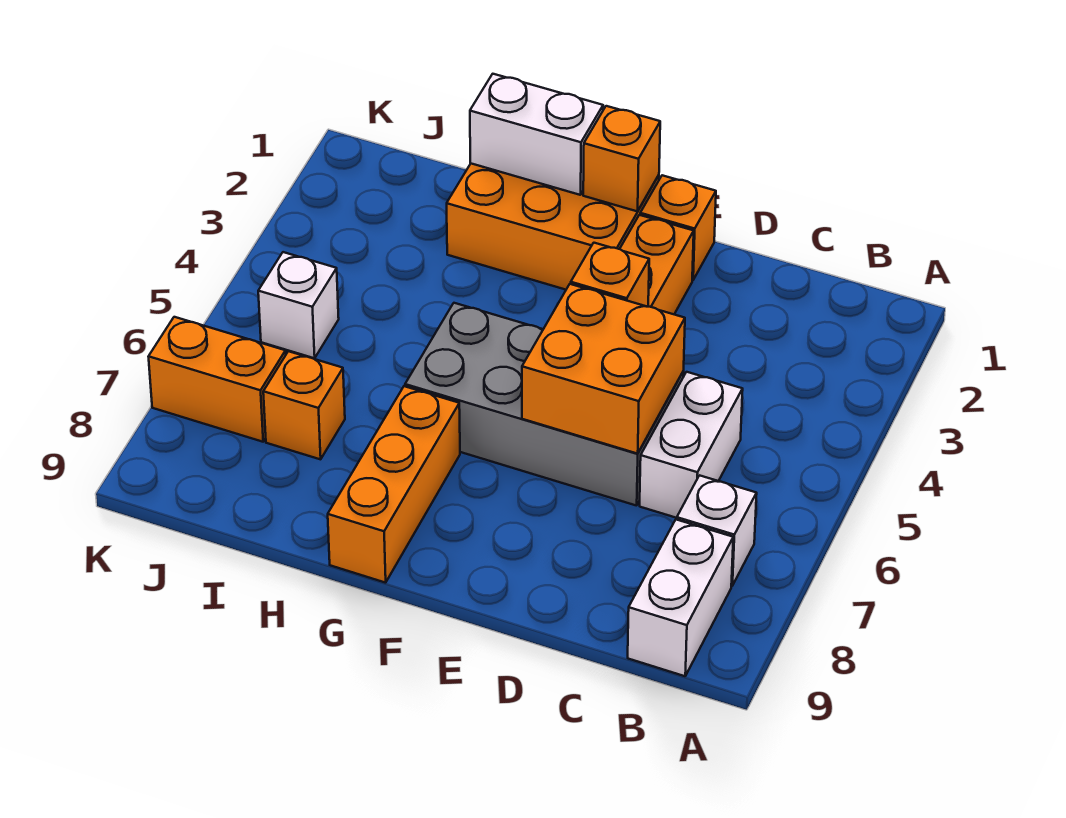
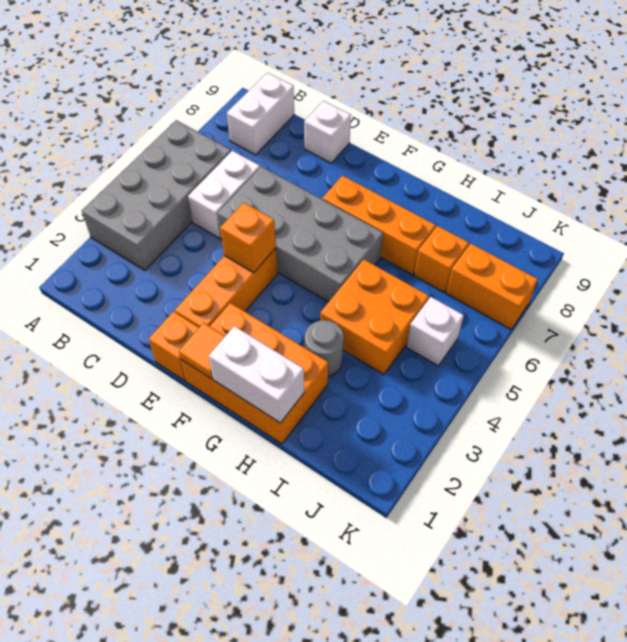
none -> grey brick A3:B6 level 1
white brick B7 level 1 -> white brick D9 level 1
orange brick D5:E6 level 2 -> orange brick H4:I5 level 1
orange brick F1 level 2 -> orange tile F1 level 2
orange brick G7:G9 level 1 -> orange brick F7:H7 level 1
none -> grey round brick H3 level 1

